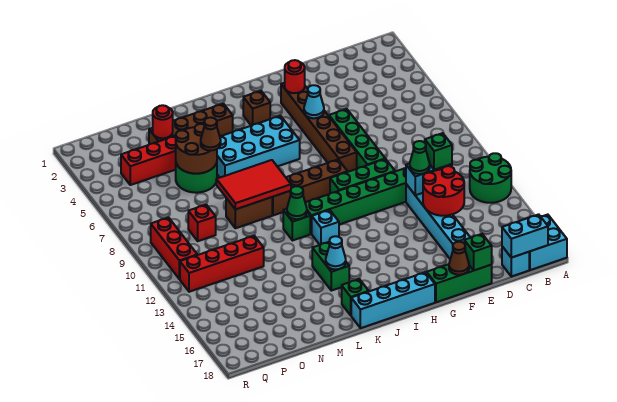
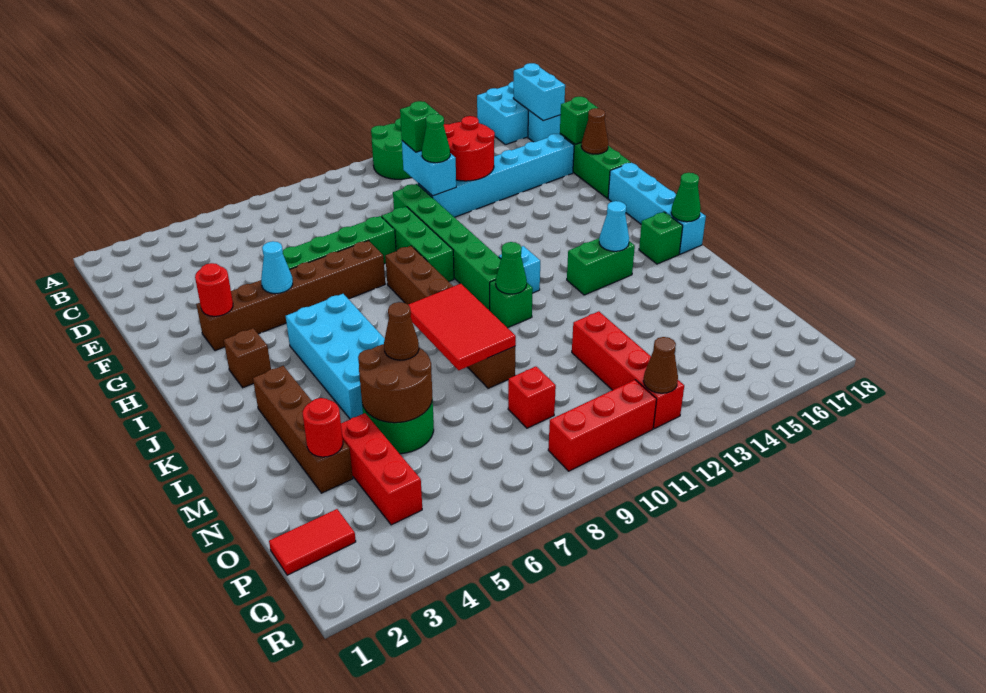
none -> green cone K18 level 2
none -> red tile P1:P2 level 1
none -> brown cone Q12 level 2

